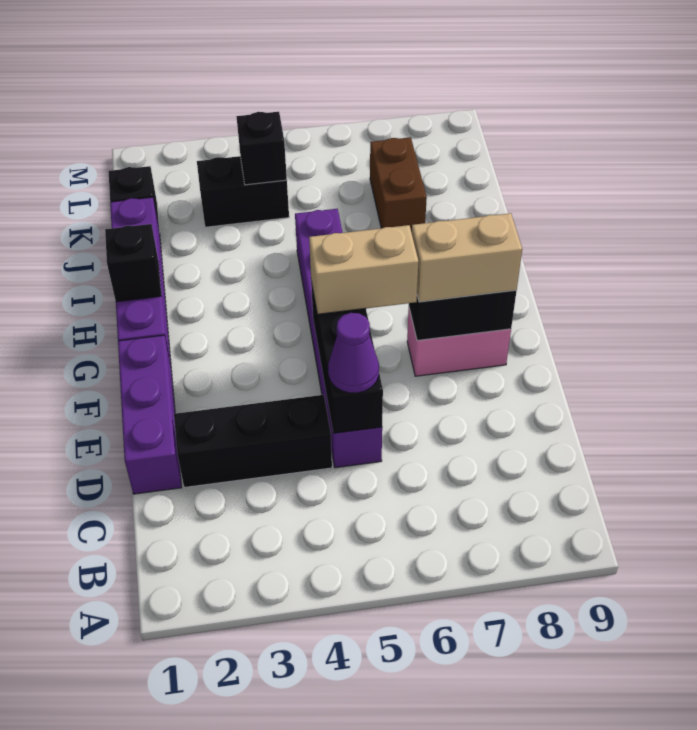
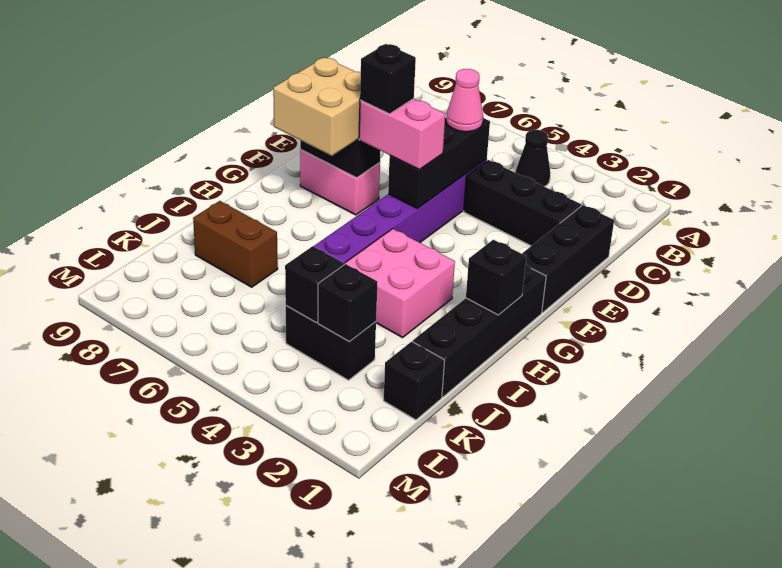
none -> black cone B4 level 1
purple brick D1:F1 level 1 -> black brick D1:F1 level 1
purple cone D5 level 3 -> pink cone D5 level 3
tan brick F5:F6 level 3 -> pink brick F5:F6 level 3
none -> black brick F6 level 4
tan brick F7:F8 level 3 -> tan brick F7:G8 level 3
purple brick G1:J1 level 1 -> black brick G1:J1 level 1
none -> pink brick H3:I4 level 1
brown brick J7:K7 level 1 -> brown brick J7:J8 level 1
none -> black brick K3 level 2

